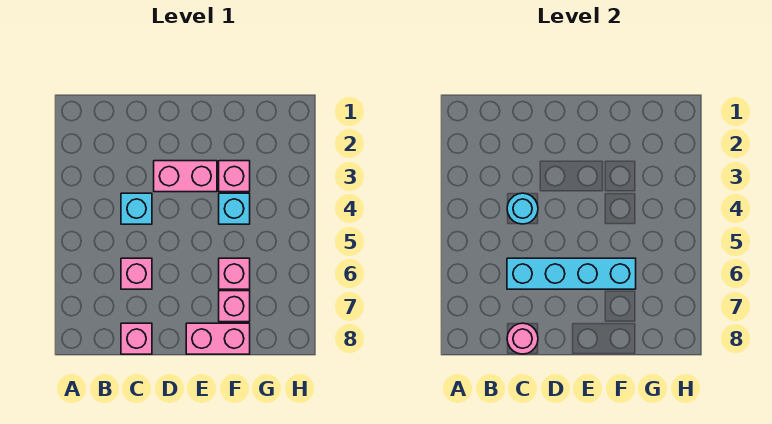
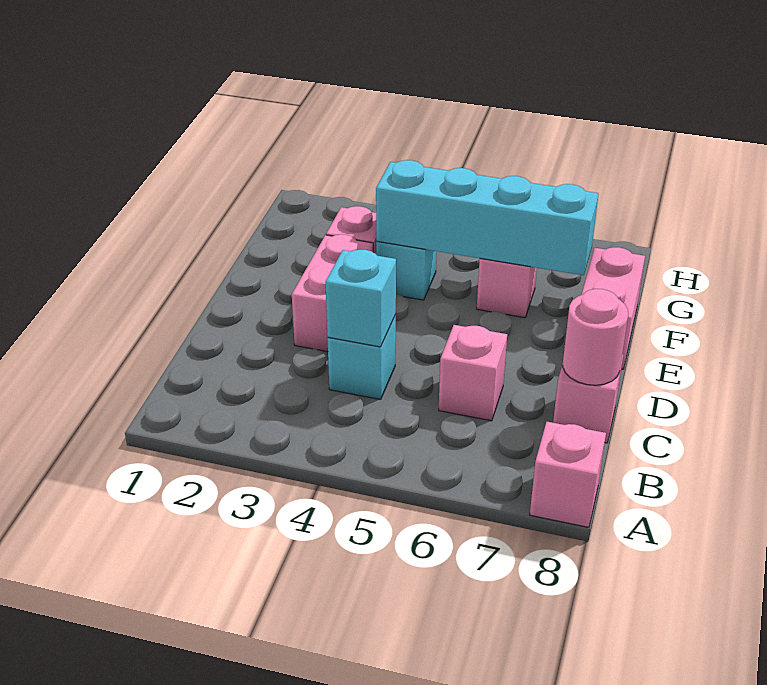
cyan round brick C4 level 2 -> cyan brick C4 level 2
cyan brick C6:F6 level 2 -> cyan brick F4:F7 level 2
pink brick F7 level 1 -> pink brick A8 level 1

